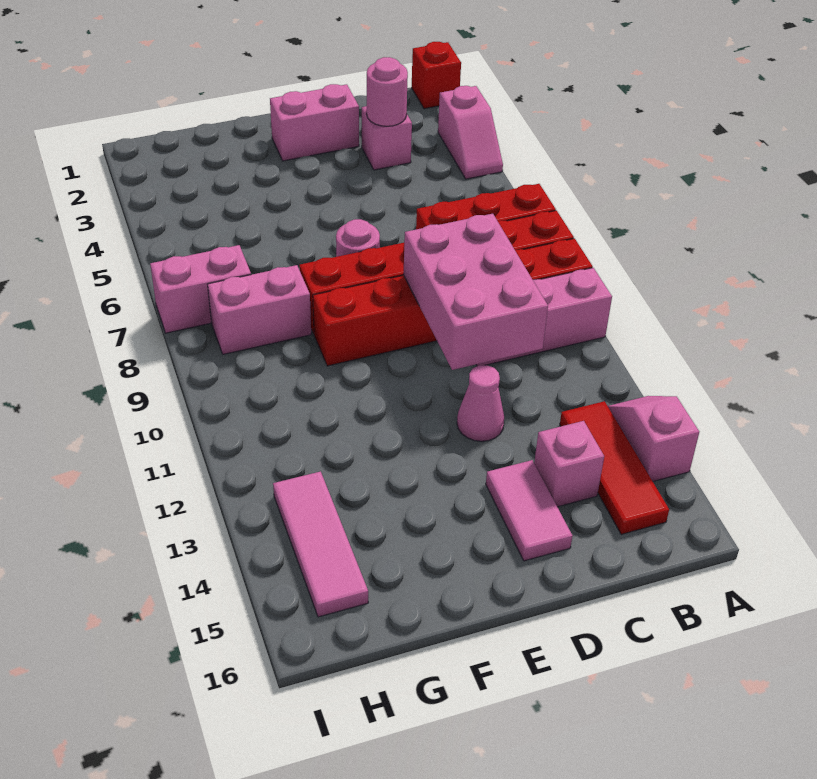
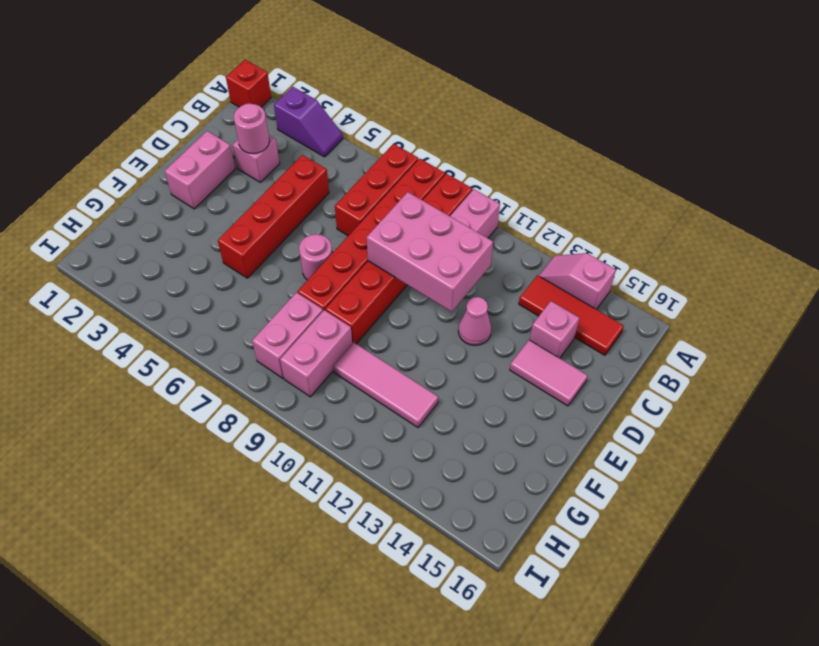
pink slope A3:A4 level 1 top 3 -> purple slope A3:A4 level 1 top 3
none -> red brick C5:F5 level 1
pink brick H7:I7 level 1 -> pink brick G9:H9 level 1
pink tile H13:H15 level 1 -> pink tile G10:G12 level 1

